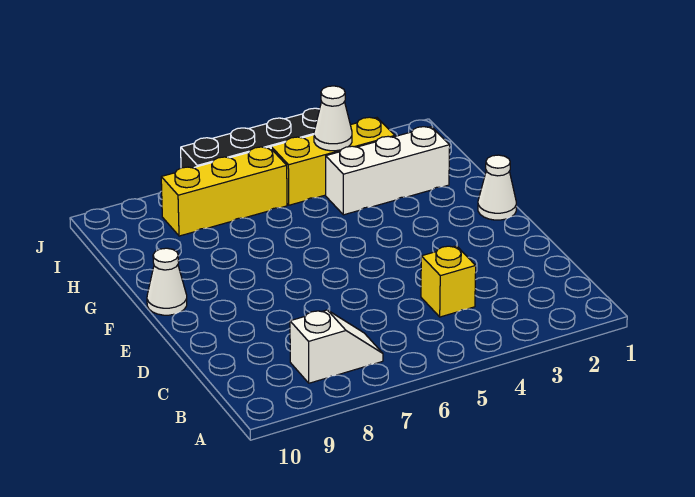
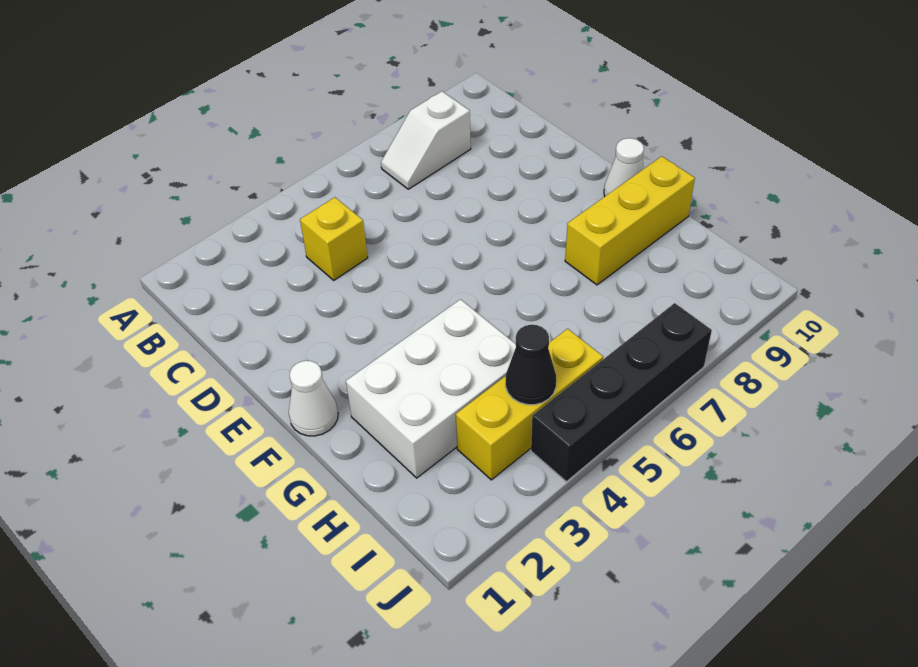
white brick H2:H4 level 1 -> white brick G2:H4 level 1
white cone I4 level 2 -> black cone I4 level 2
yellow brick I6:I8 level 1 -> yellow brick G8:G10 level 1

